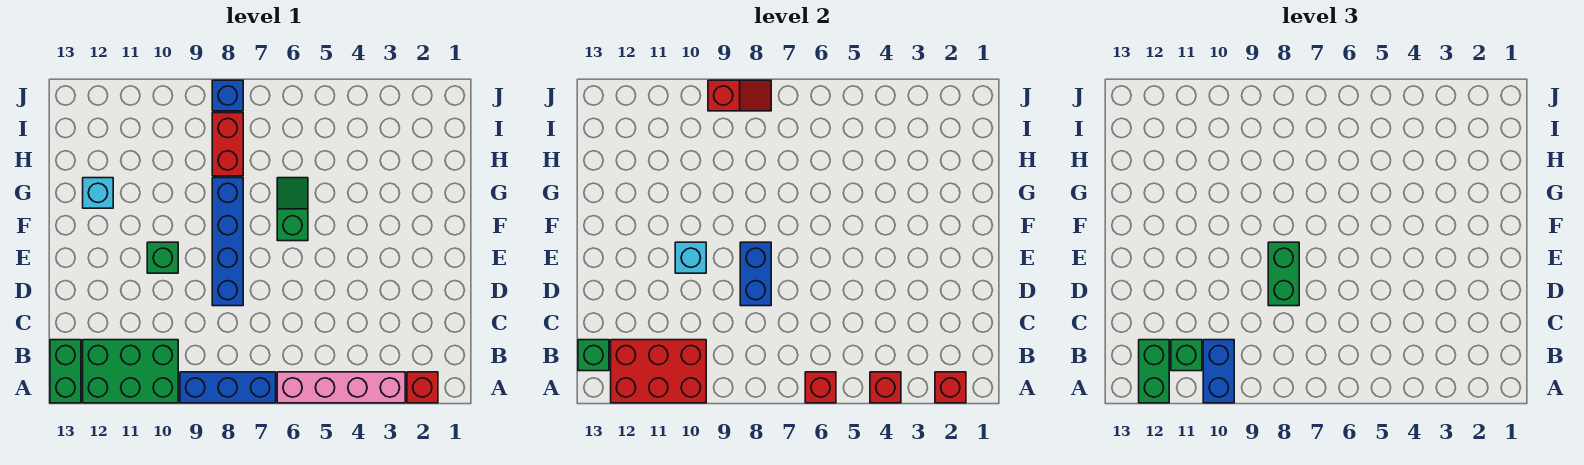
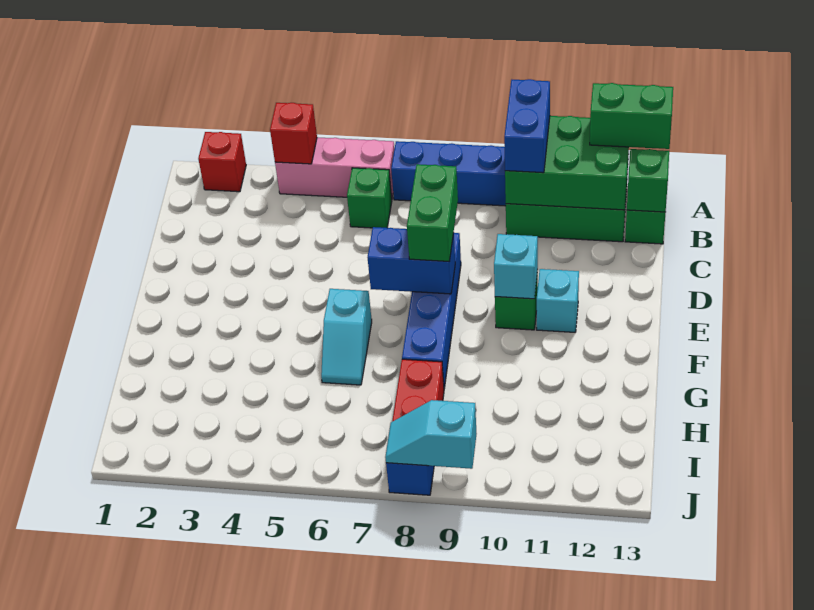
red brick A2 level 2 -> none
pink brick A3:A6 level 1 -> pink brick A4:A6 level 1
red brick A6 level 2 -> none
red brick A10:B12 level 2 -> green brick A10:B12 level 2
green brick A12:B12 level 3 -> green brick A12:A13 level 3
green brick B11 level 3 -> green brick B6 level 1
blue brick D8:E8 level 2 -> blue brick E7:E8 level 2
green slope F6:G6 level 1 top F -> cyan slope F6:G6 level 1 top F
cyan brick G12 level 1 -> cyan brick E11 level 1
red slope J8:J9 level 2 top 9 -> cyan slope J8:J9 level 2 top 9

